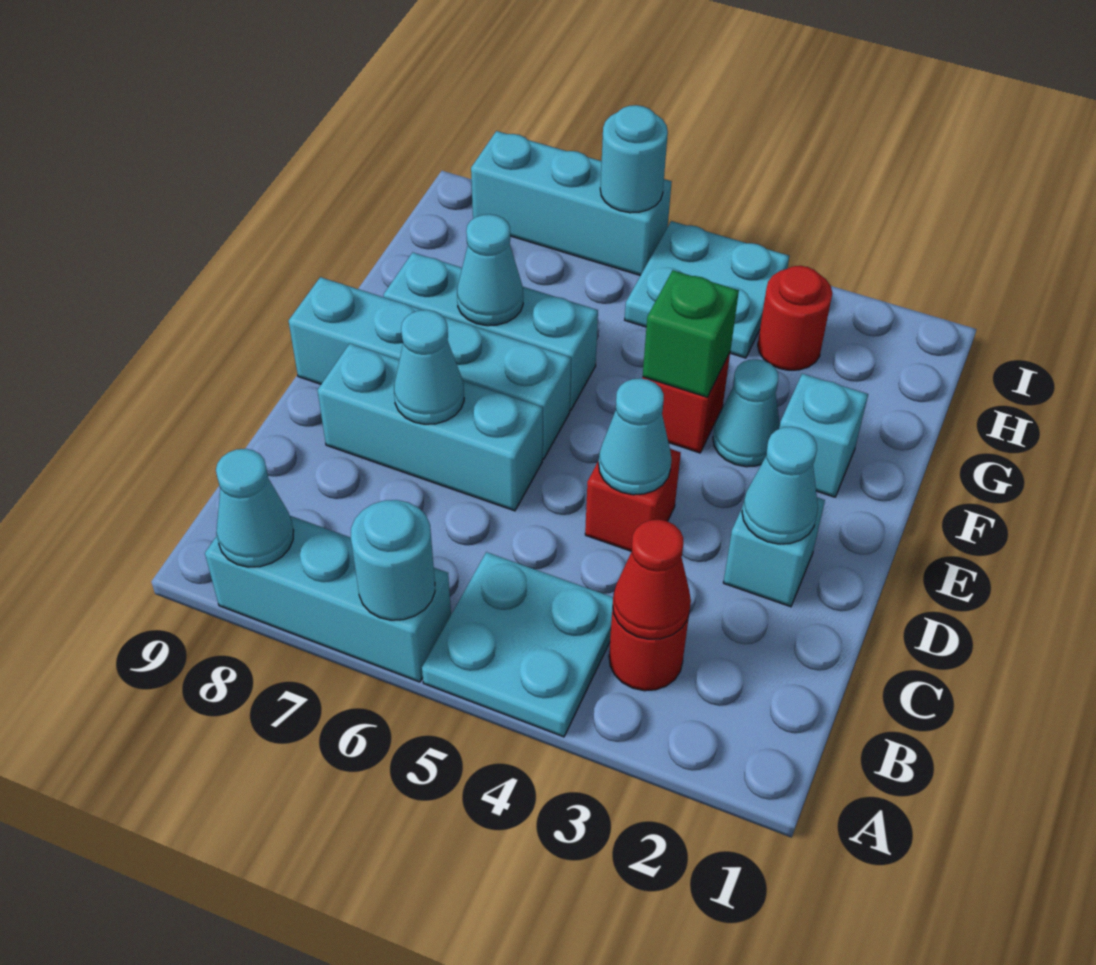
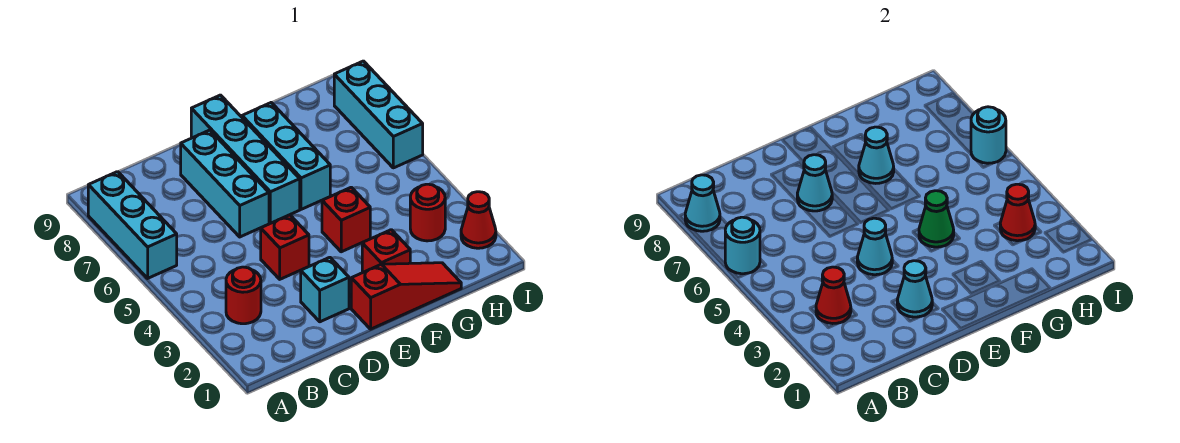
cyan plate A4:B5 level 1 -> none
none -> red slope E1:G1 level 1 top E
cyan brick F2 level 1 -> red brick F2 level 1
cyan cone F3 level 1 -> none
green brick F4 level 2 -> green cone F4 level 2
none -> red cone H3 level 2
cyan plate H4:I5 level 1 -> none
none -> red cone I2 level 1

